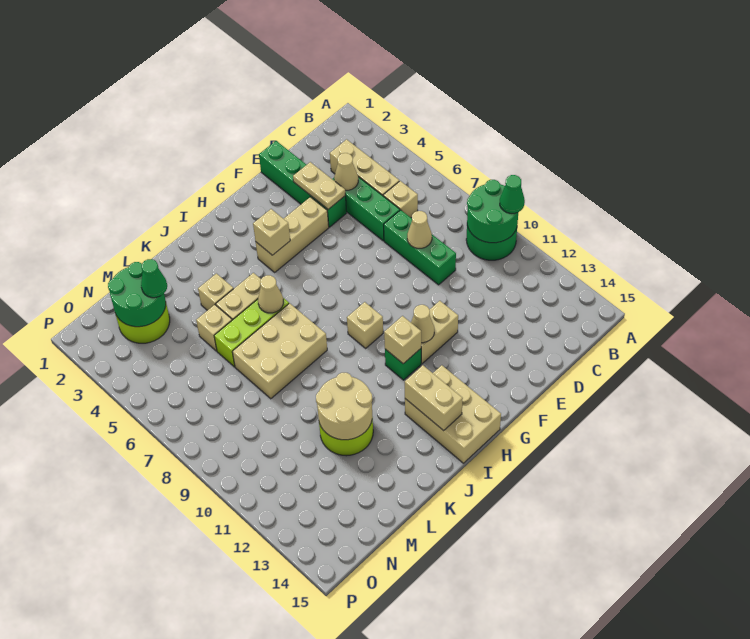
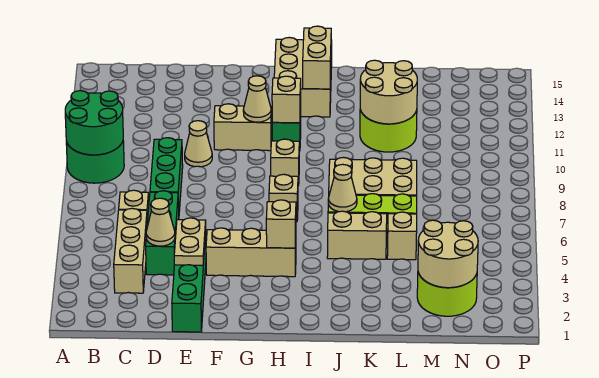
green cone A10 level 3 -> none
tan cone D8 level 2 -> tan cone E10 level 1
tan brick K4 level 1 -> tan brick H7 level 1
green round brick M2:N3 level 2 -> tan round brick M2:N3 level 2
green cone M3 level 3 -> none

